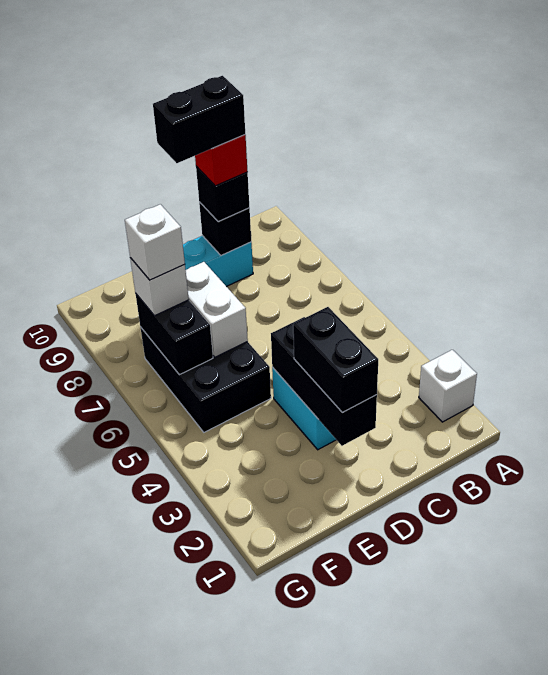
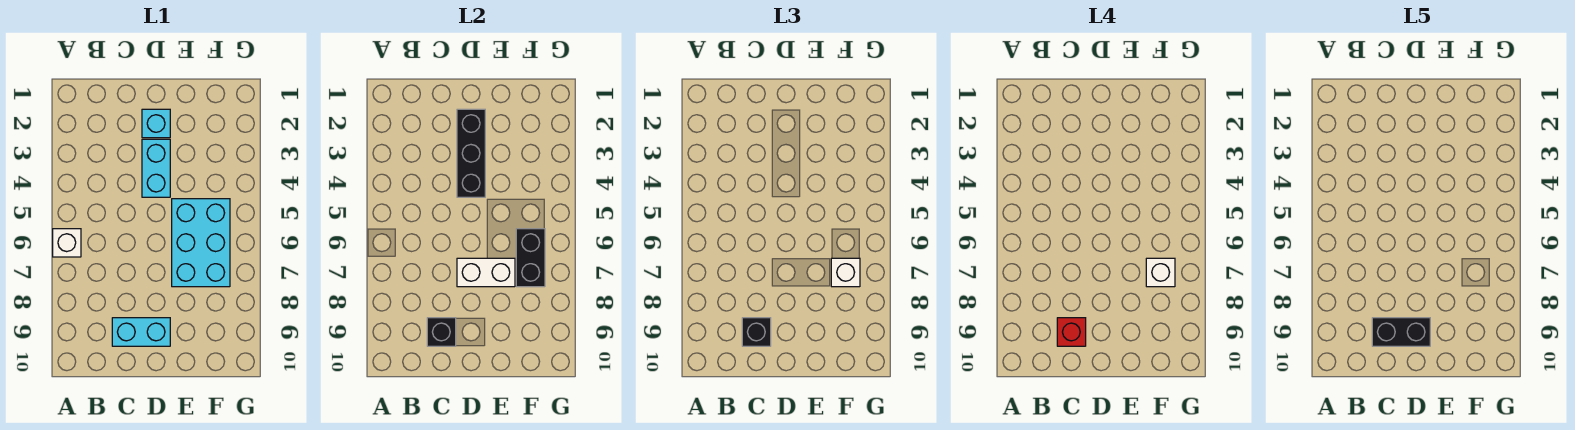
white brick A2 level 1 -> white brick A6 level 1
none -> cyan brick D2 level 1
black brick D2:D3 level 3 -> none
black brick E5:F7 level 1 -> cyan brick E5:F7 level 1
white brick E6:E7 level 2 -> white brick D7:E7 level 2

